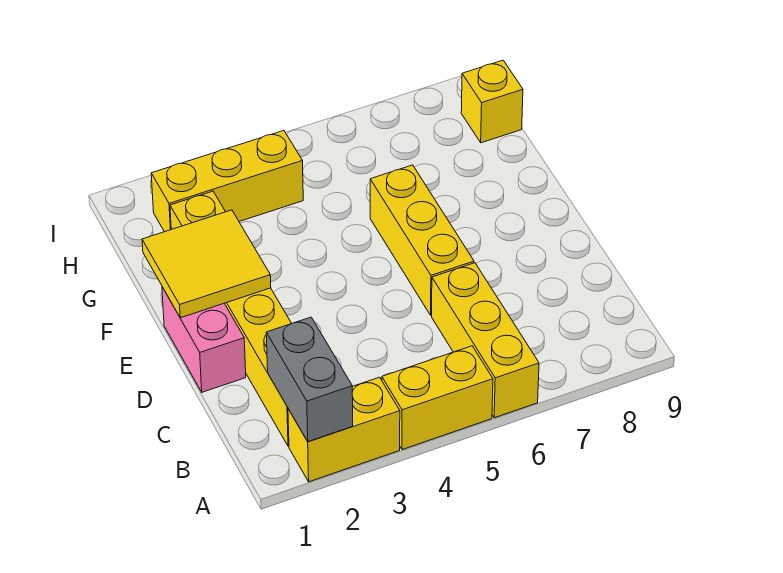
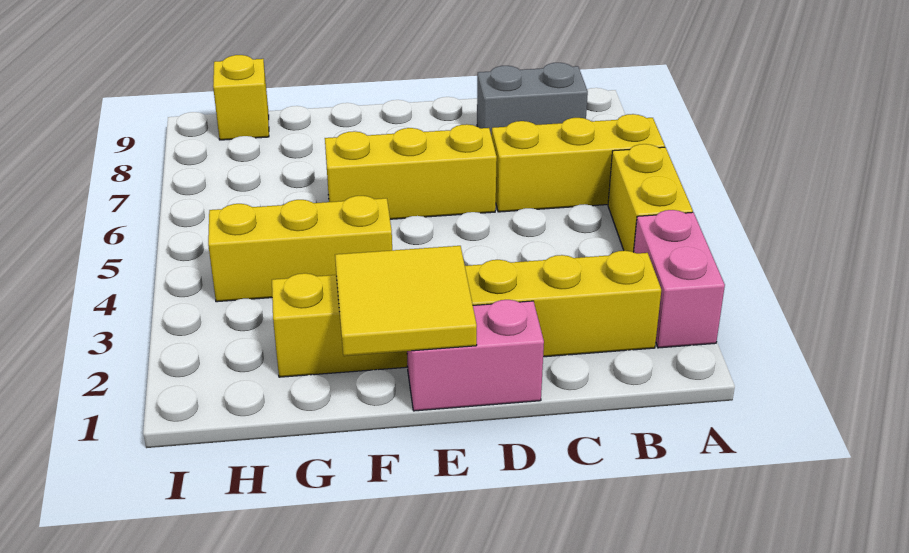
yellow brick A2:A3 level 1 -> pink brick A2:A3 level 1
grey brick A2:B2 level 2 -> grey brick B8:C8 level 1
yellow brick H2:H4 level 1 -> yellow brick F4:H4 level 1

